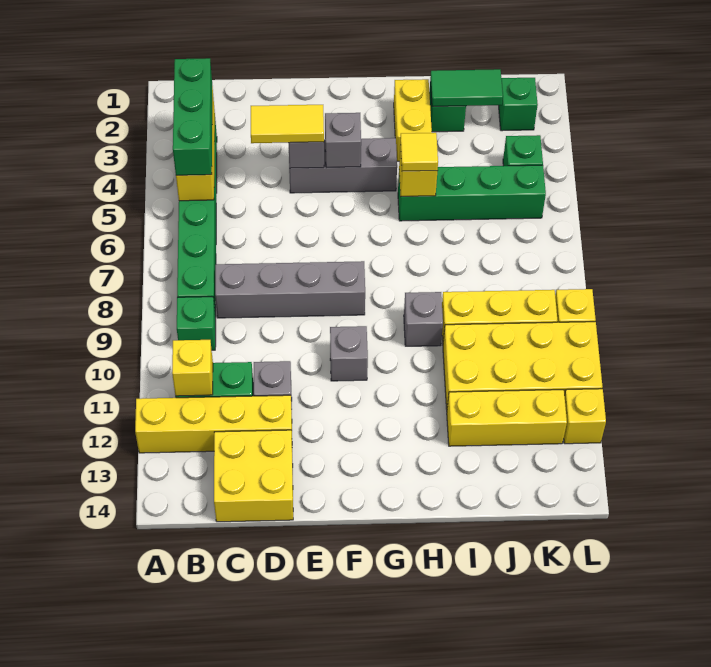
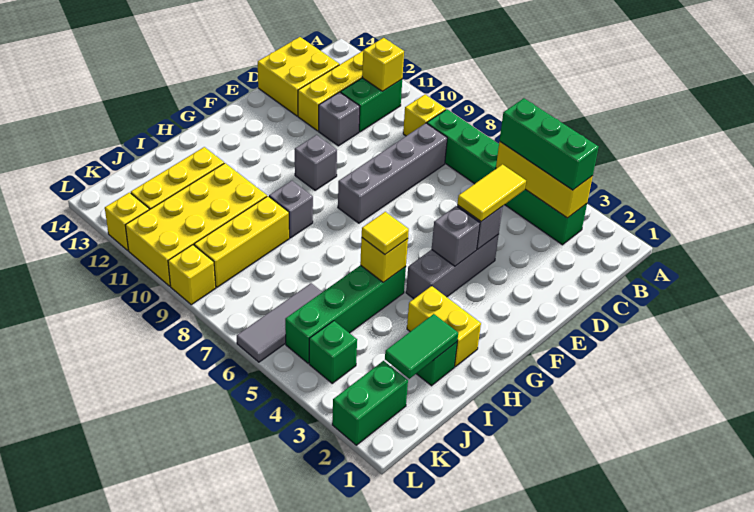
green brick B9 level 1 -> yellow brick B9 level 1
none -> grey tile J6:L6 level 1
green brick K2 level 1 -> green brick K2:L2 level 1

